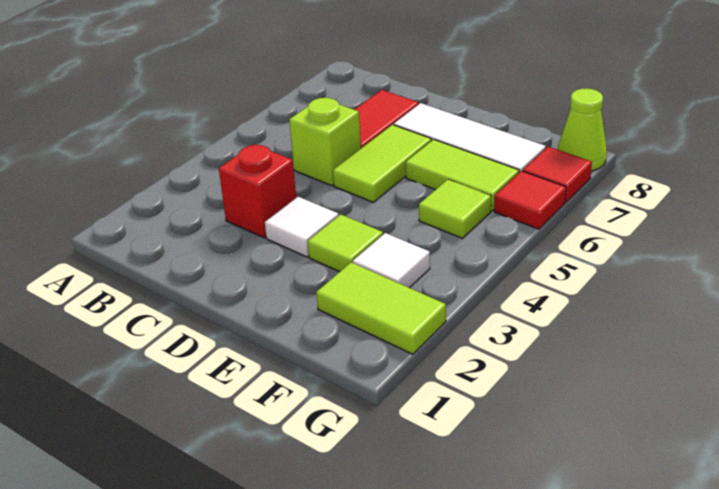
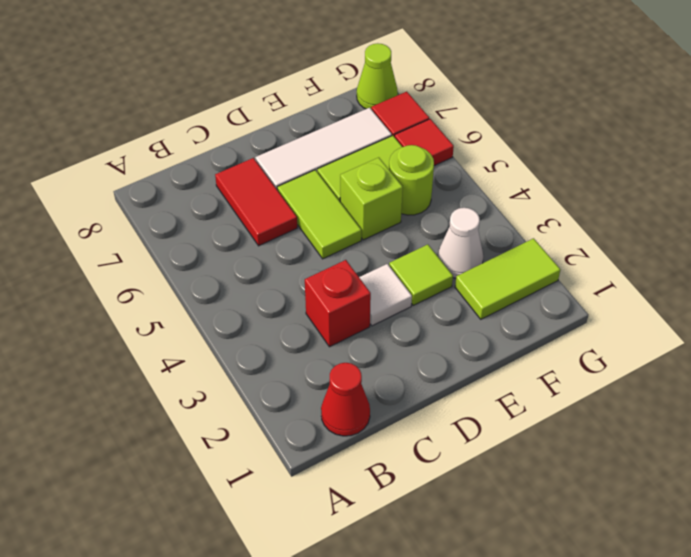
none -> red cone B1 level 1
lime brick C5 level 1 -> lime brick E5 level 1
white tile F3 level 1 -> white cone F3 level 1
lime tile F5 level 1 -> lime round brick F5 level 1

